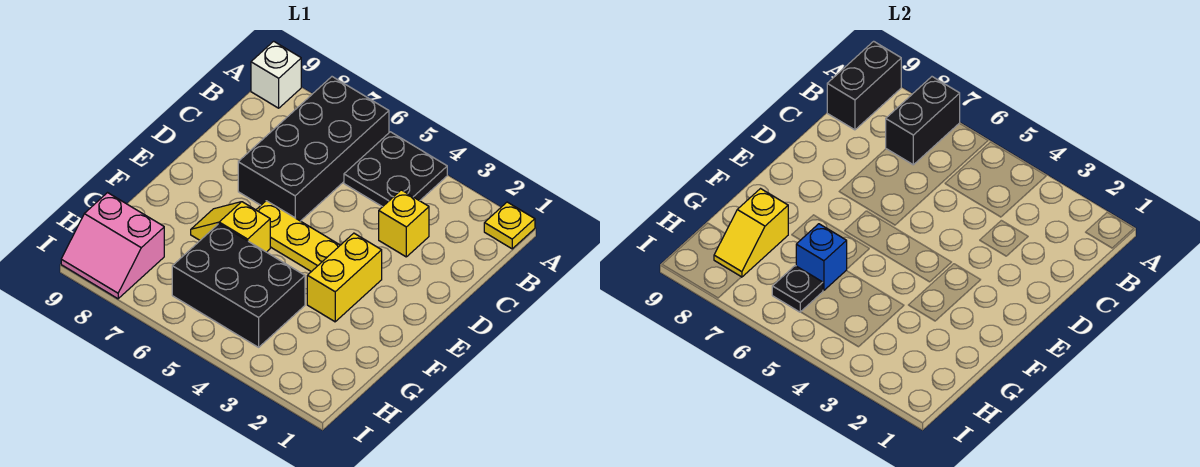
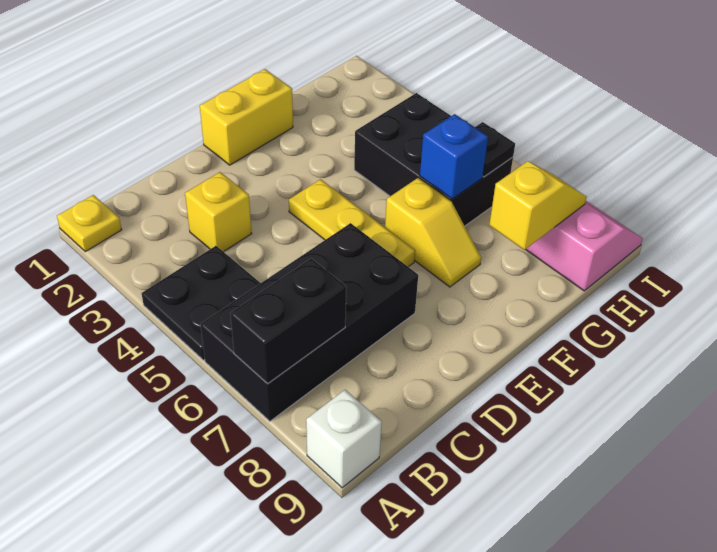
black brick A9:B9 level 2 -> none
yellow brick E3:F3 level 1 -> yellow brick E1:F1 level 1

